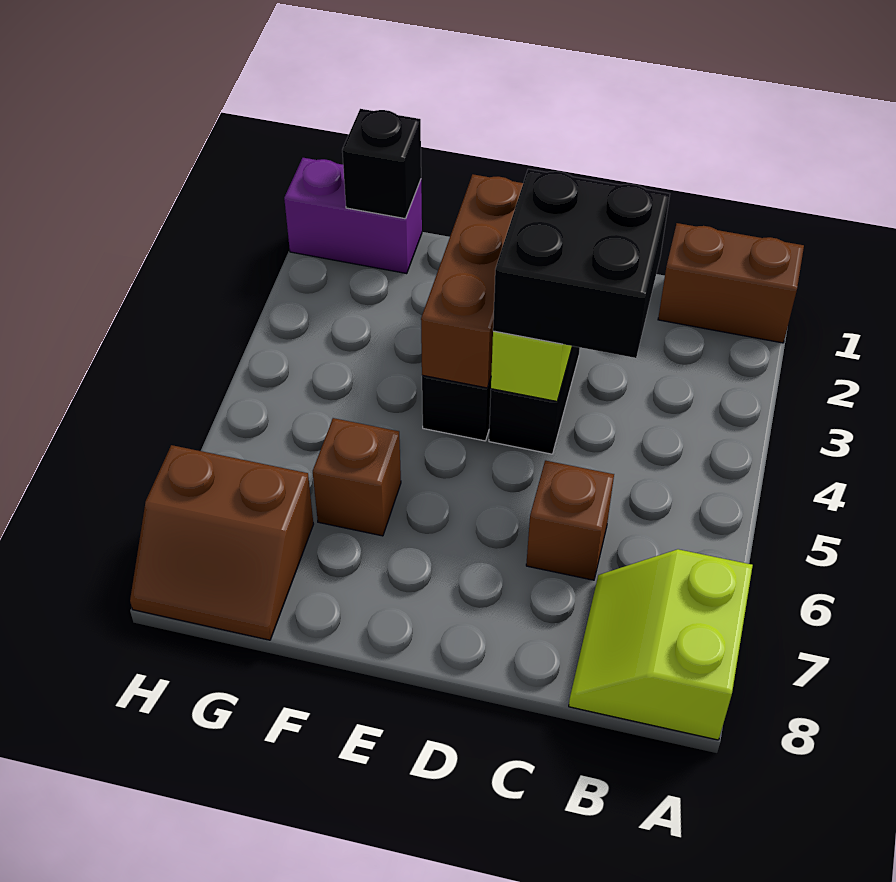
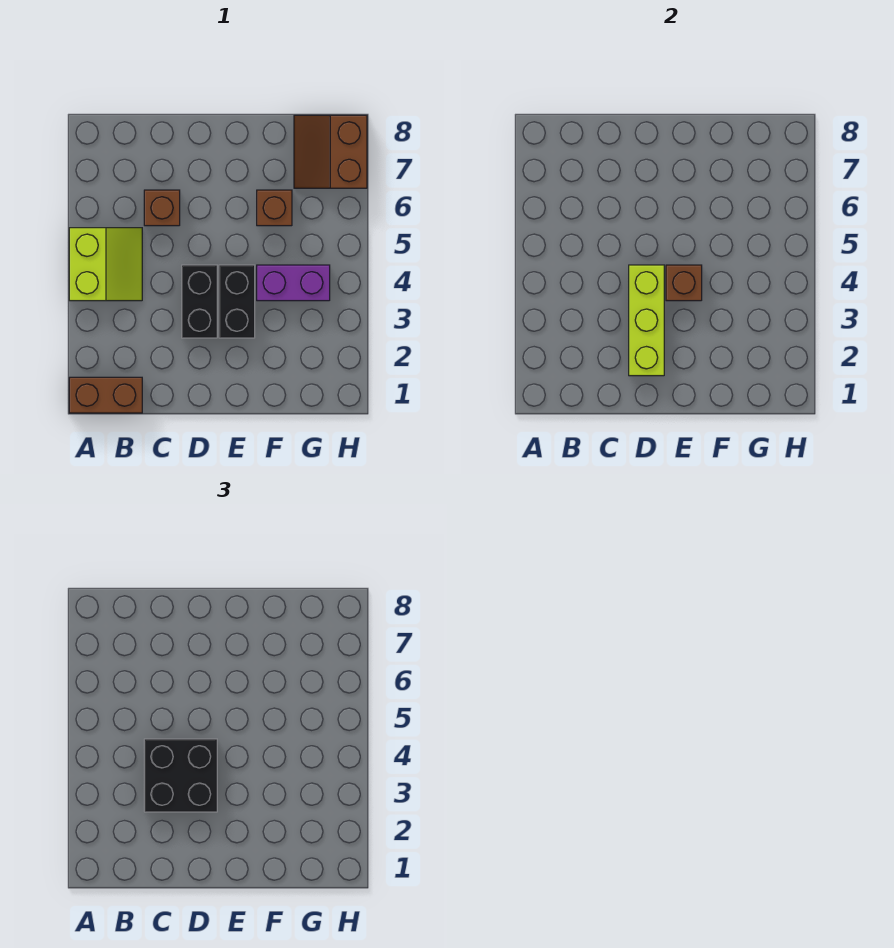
lime slope A7:B8 level 1 top A -> lime slope A4:B5 level 1 top A
brown brick E2:E4 level 2 -> brown brick E4 level 2
purple brick G1:H1 level 1 -> purple brick F4:G4 level 1
black brick G1 level 2 -> none
brown slope G7:H8 level 1 top 7 -> brown slope G7:H8 level 1 top H

